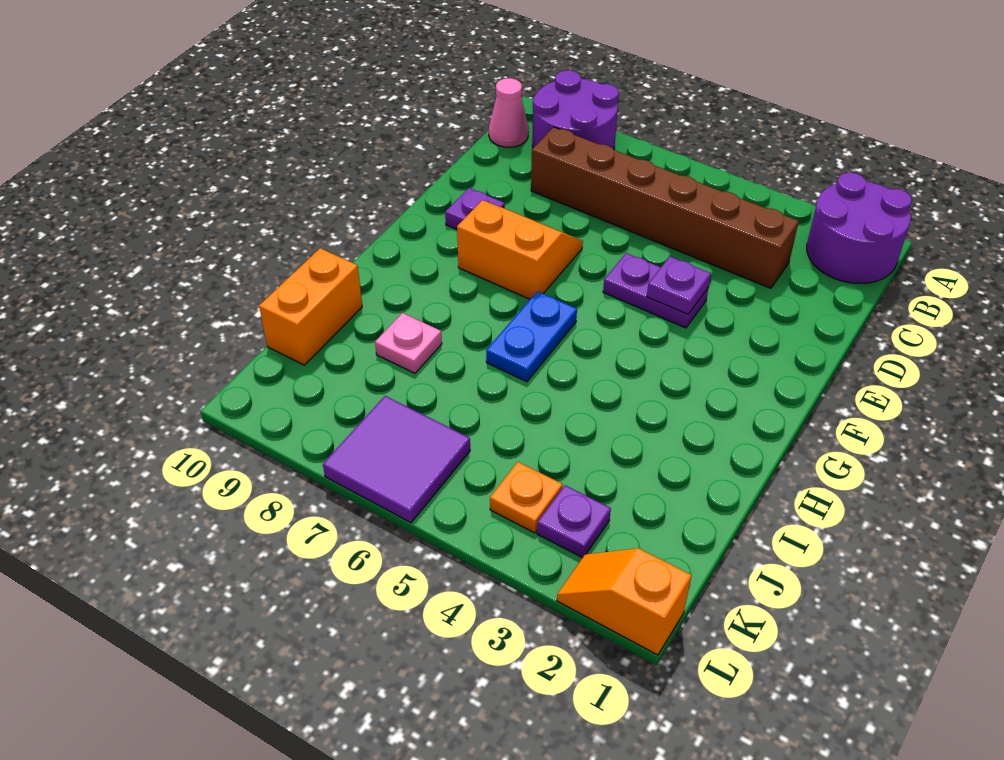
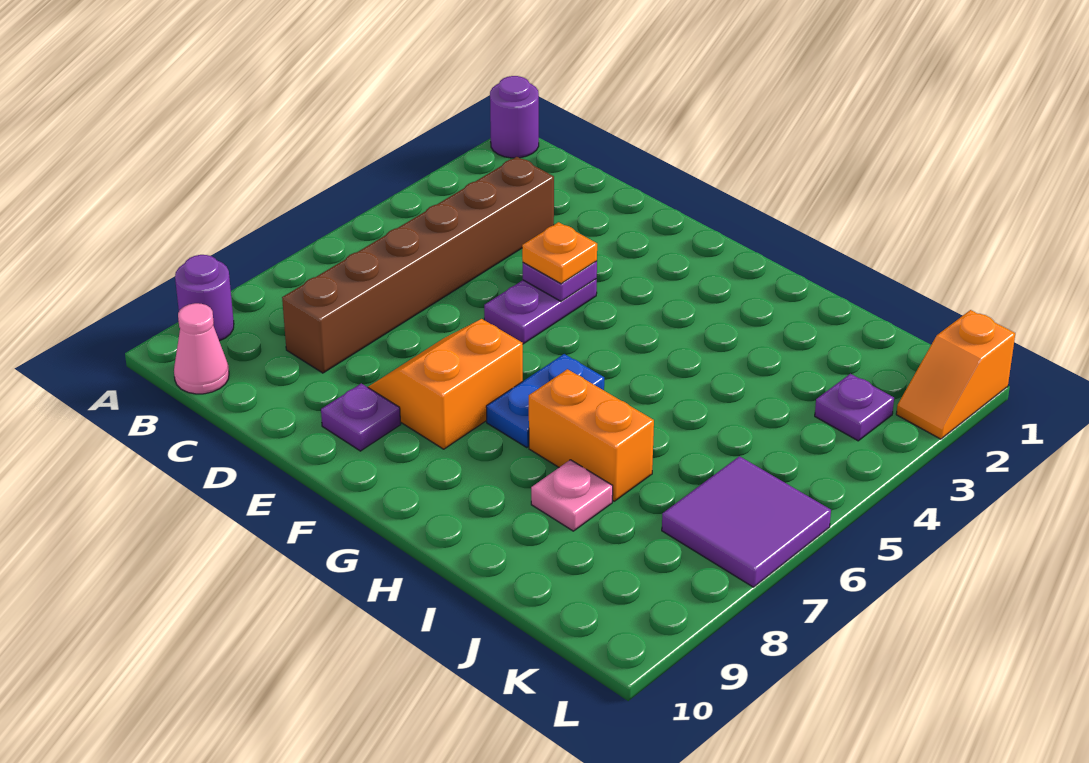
purple round brick A1:B2 level 1 -> purple round brick A1 level 1
purple round brick A8:B9 level 1 -> purple round brick A9 level 1
blue plate G6:H6 level 1 -> blue plate G6:G7 level 1
orange brick I10:J10 level 1 -> orange brick H7:I7 level 1
orange plate K4 level 1 -> orange plate E4 level 3

